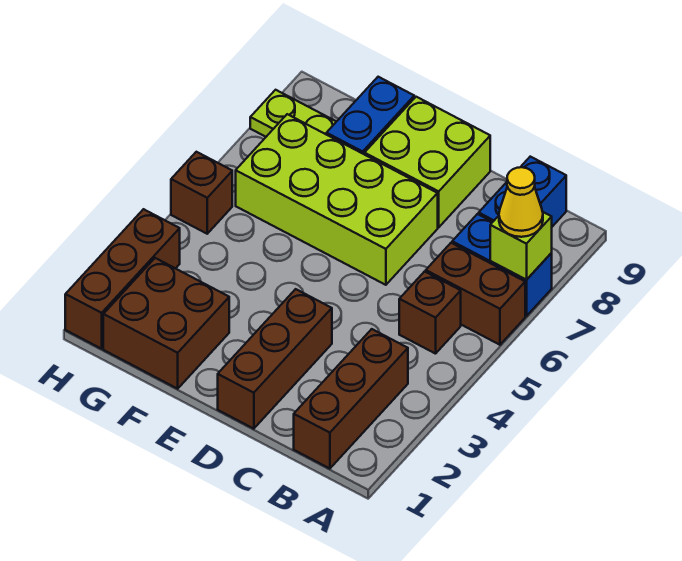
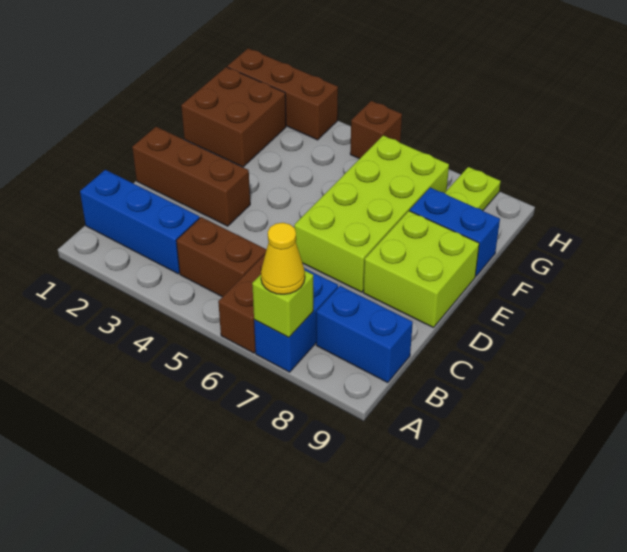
brown brick B1:B3 level 1 -> blue brick B1:B3 level 1
brown brick B5 level 1 -> brown brick B4:B5 level 1

